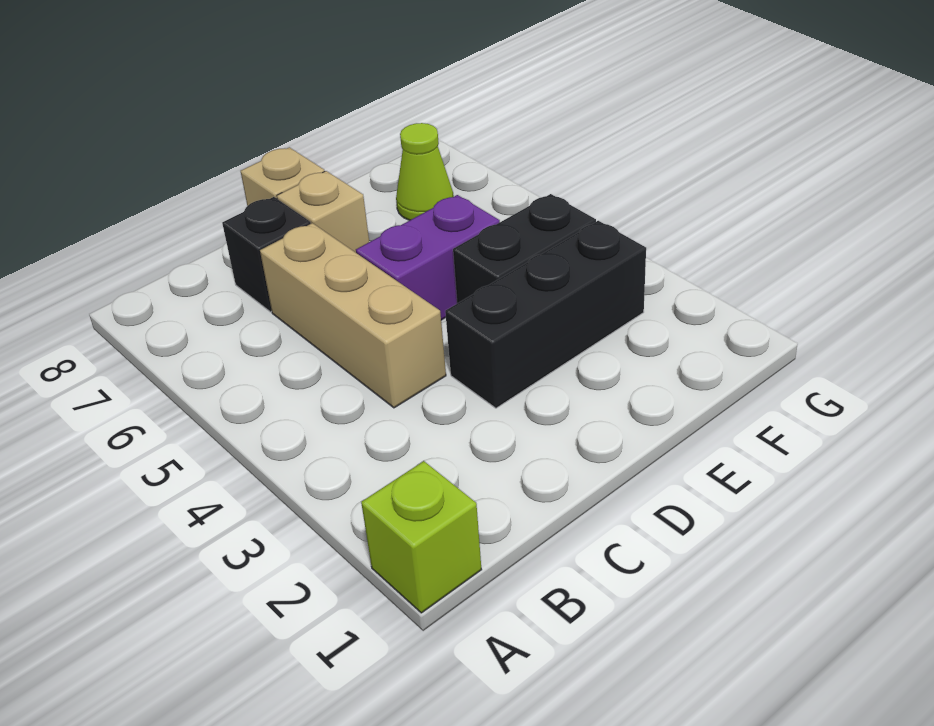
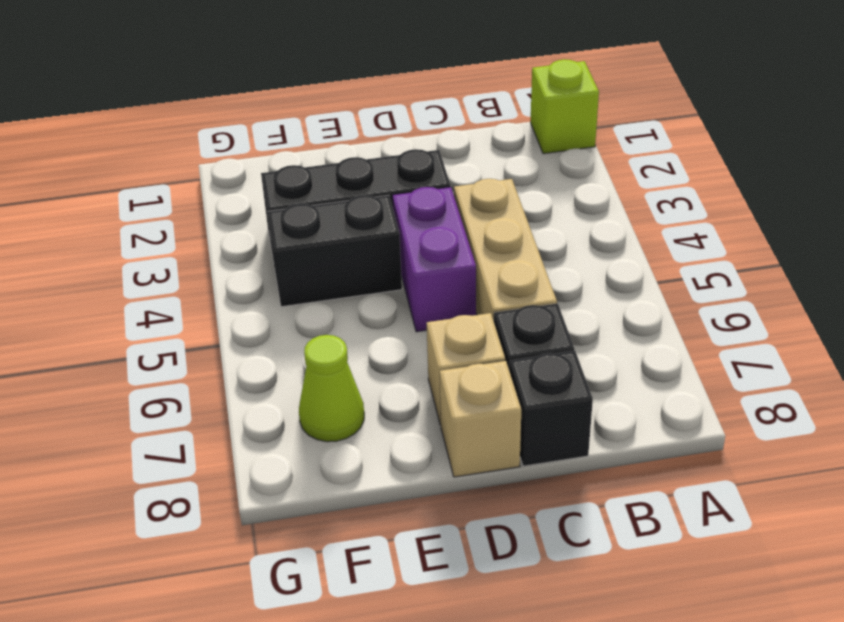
none -> black brick C8 level 1
purple brick D5:E5 level 1 -> purple brick D4:D5 level 1

